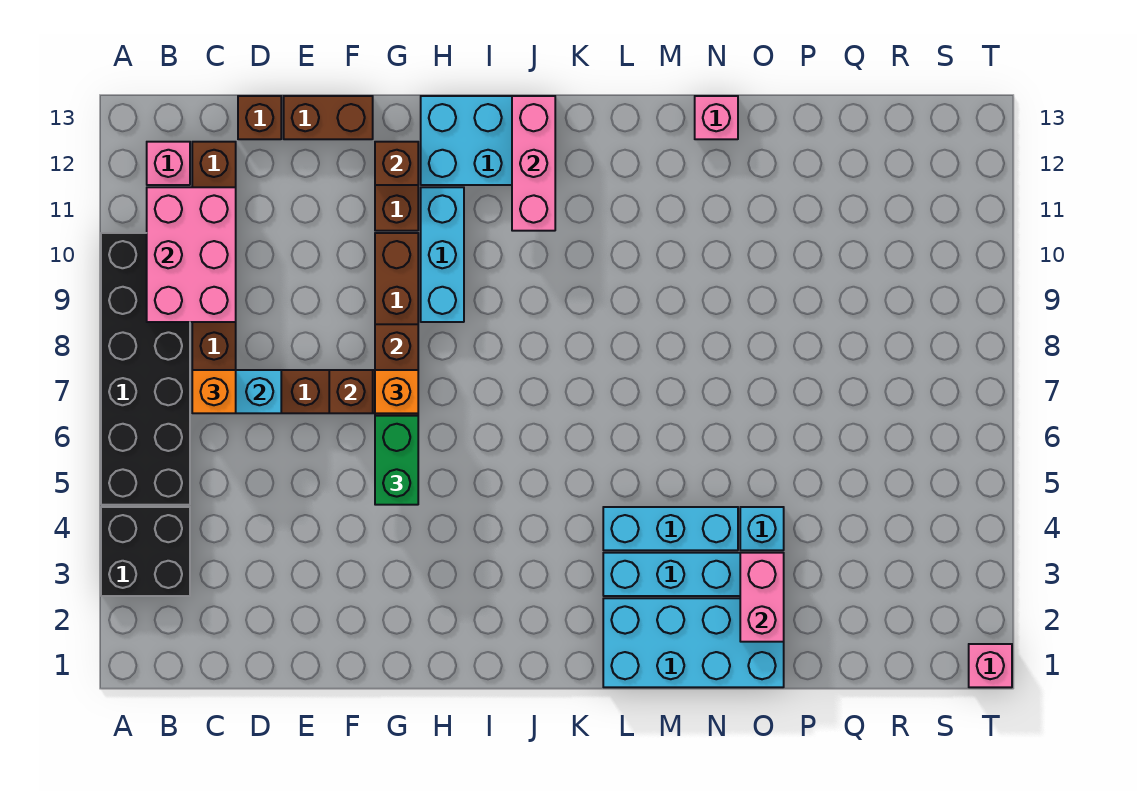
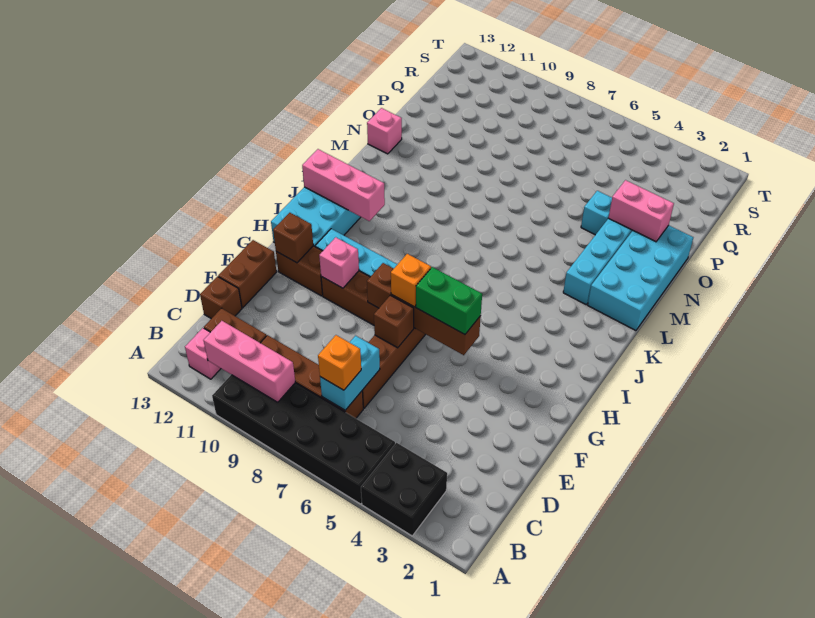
pink brick B9:C11 level 2 -> pink brick B9:B11 level 2
cyan brick L4:N4 level 1 -> none
pink brick T1 level 1 -> pink brick G10 level 2

